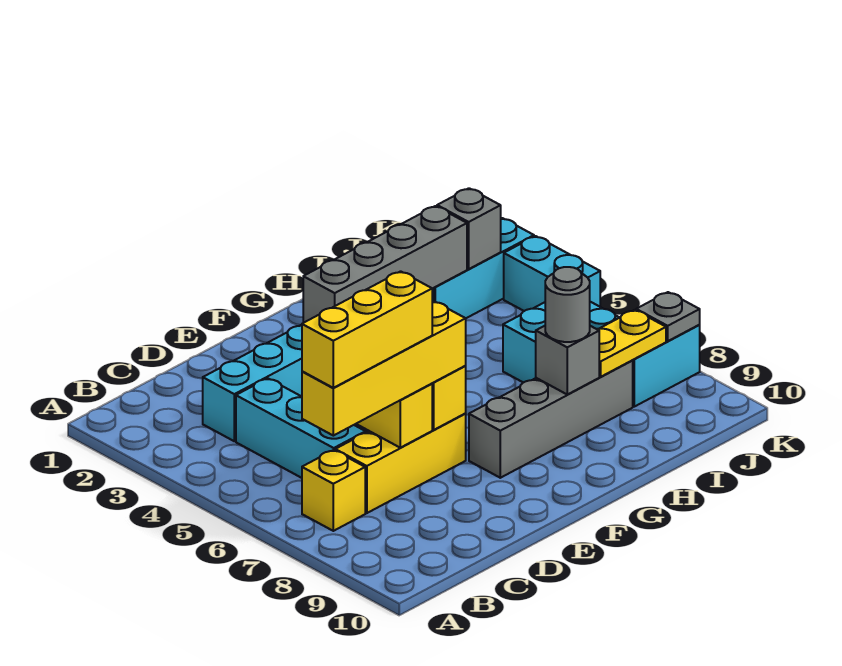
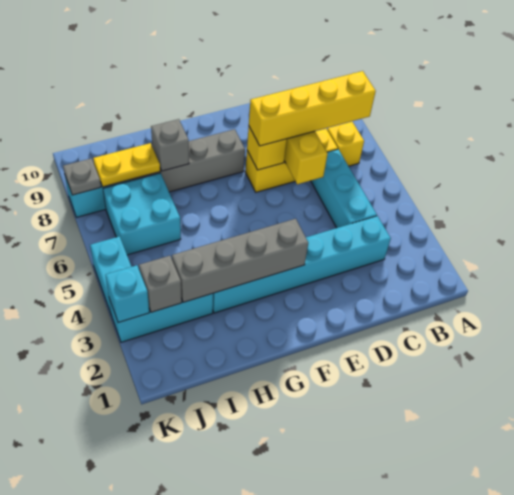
yellow brick B7:D7 level 4 -> none
grey round brick H8 level 3 -> none
none -> cyan brick K3 level 2

